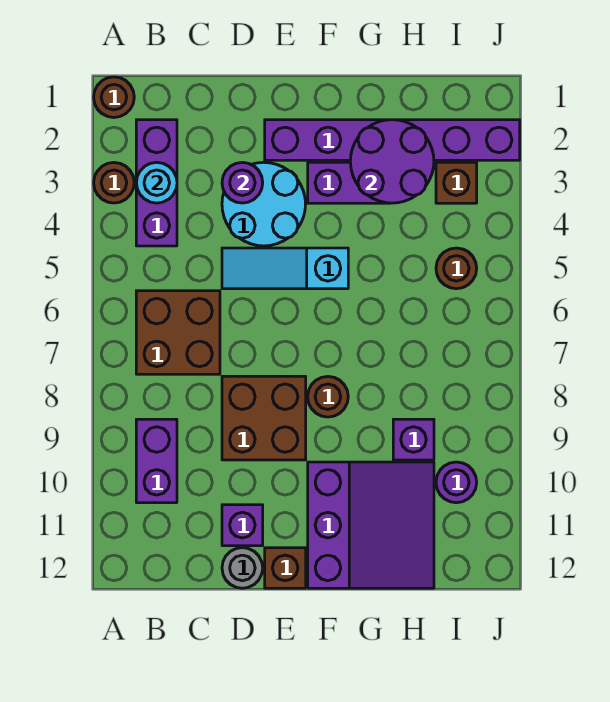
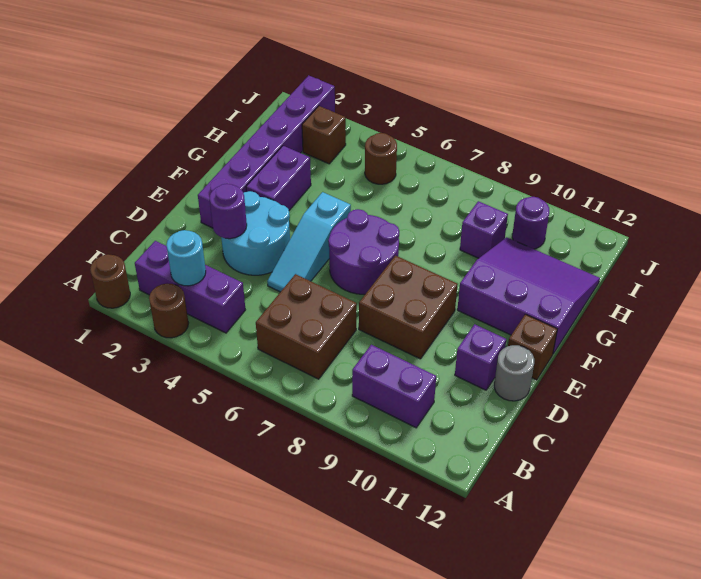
brown round brick F8 level 1 -> none
purple round brick G2:H3 level 2 -> purple round brick E6:F7 level 1

